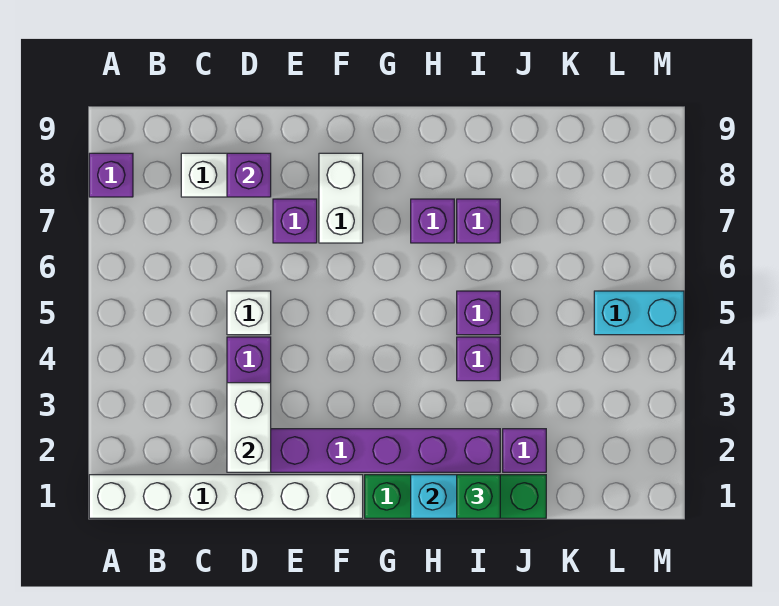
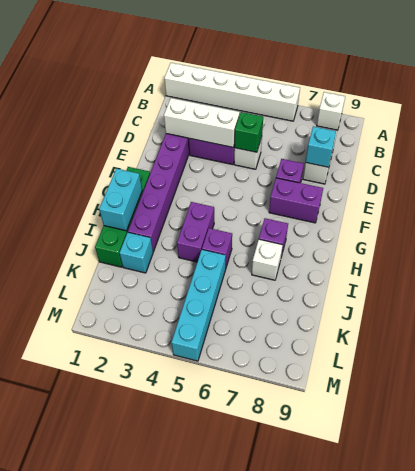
white brick A1:F1 level 1 -> white brick A1:A6 level 1
purple brick A8 level 1 -> white brick A8 level 1
white brick D2:D3 level 2 -> white brick D2:D4 level 2
purple brick D8 level 2 -> cyan brick D8 level 2
white brick F7:F8 level 1 -> purple brick F7:F8 level 1
green brick I1 level 3 -> green brick D5 level 2
purple brick I4 level 1 -> purple brick H4:I4 level 1
purple brick I7 level 1 -> white brick I7 level 1
purple brick J2 level 1 -> cyan brick J2 level 1
cyan brick L5:M5 level 1 -> cyan brick J5:M5 level 1

